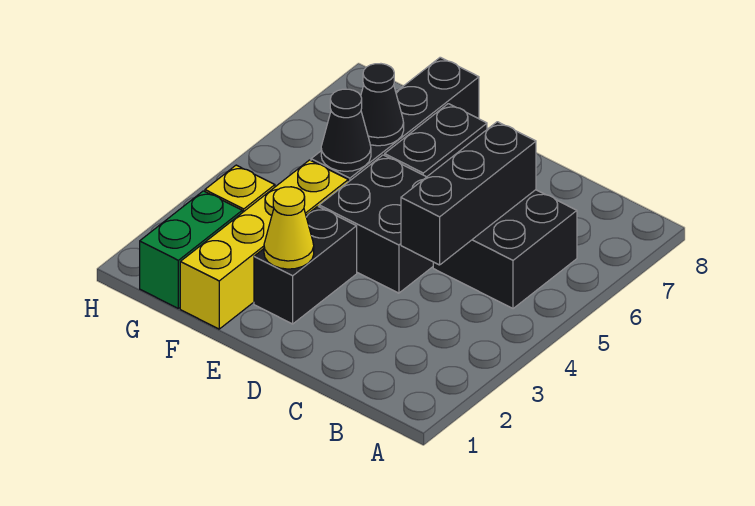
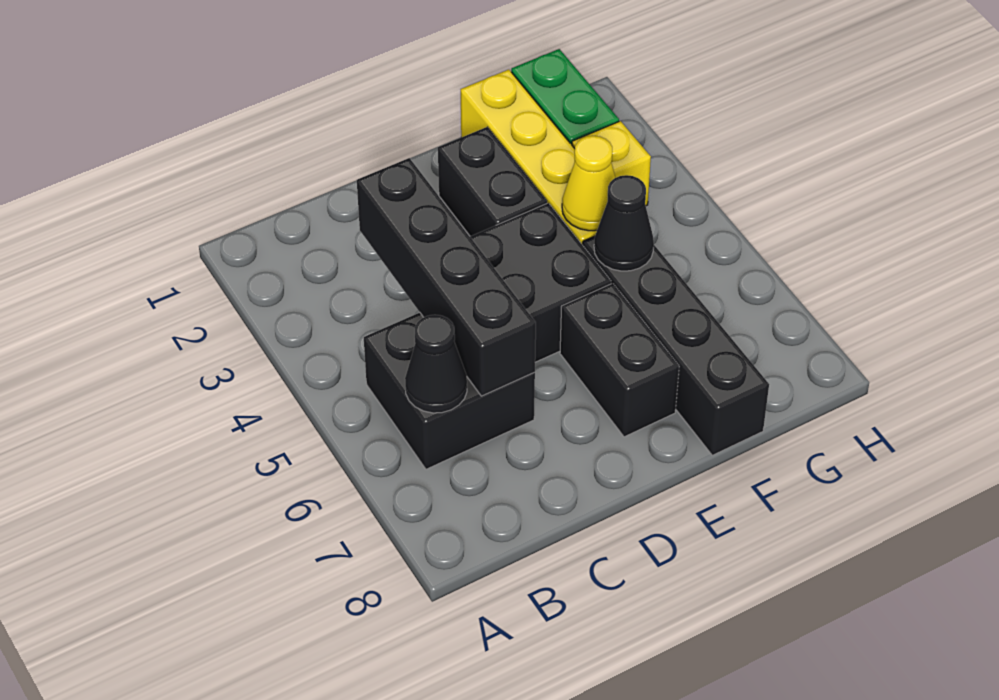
black brick C4:C6 level 2 -> black brick C3:C6 level 2
yellow cone E2 level 2 -> yellow cone F4 level 2
black cone F6 level 2 -> black cone B6 level 2

